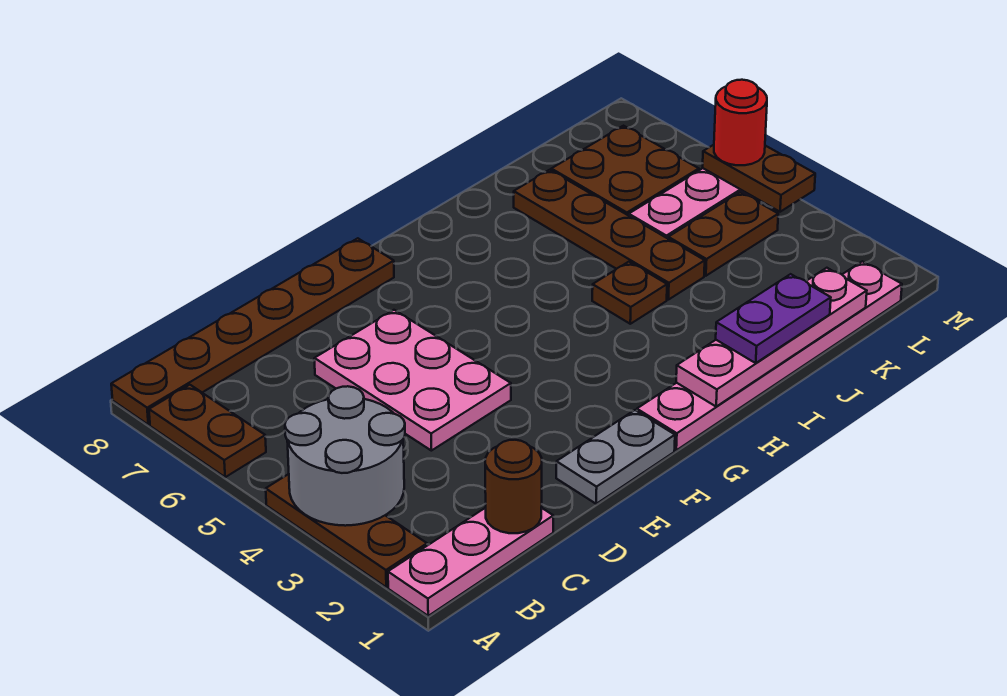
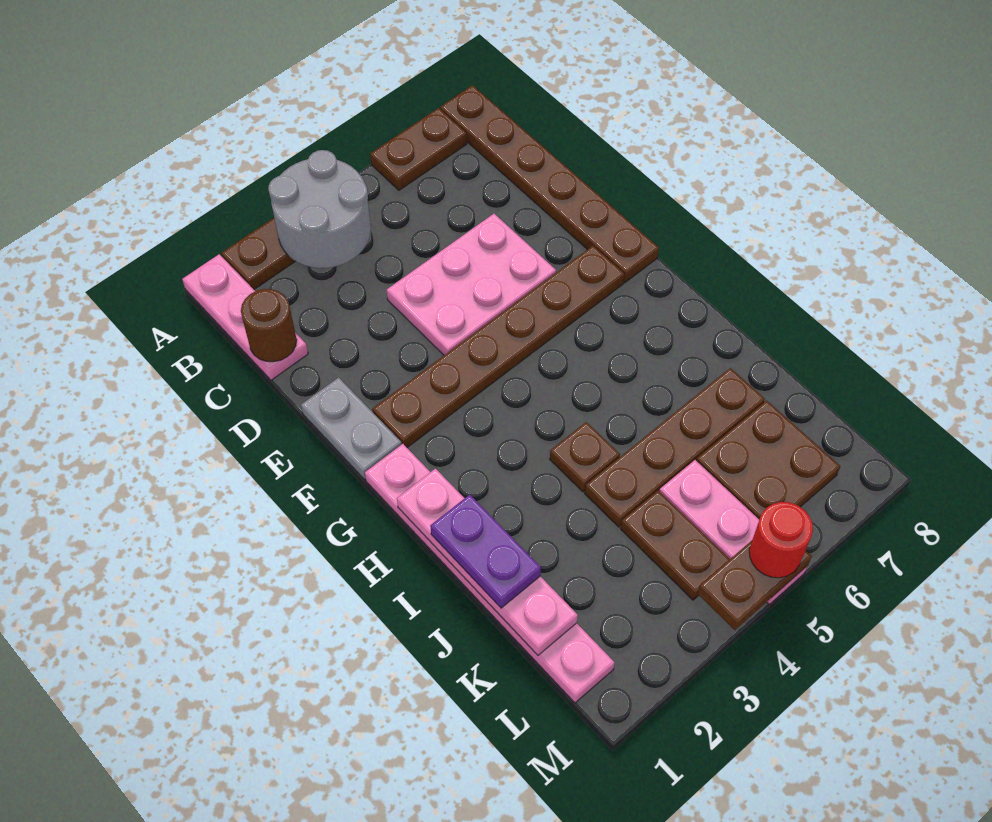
none -> brown plate F2:F7 level 1

